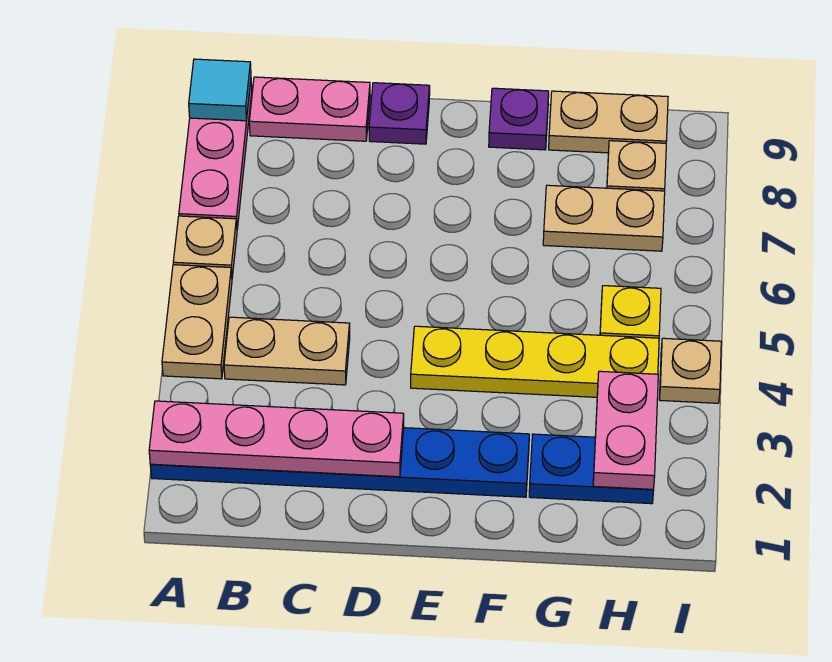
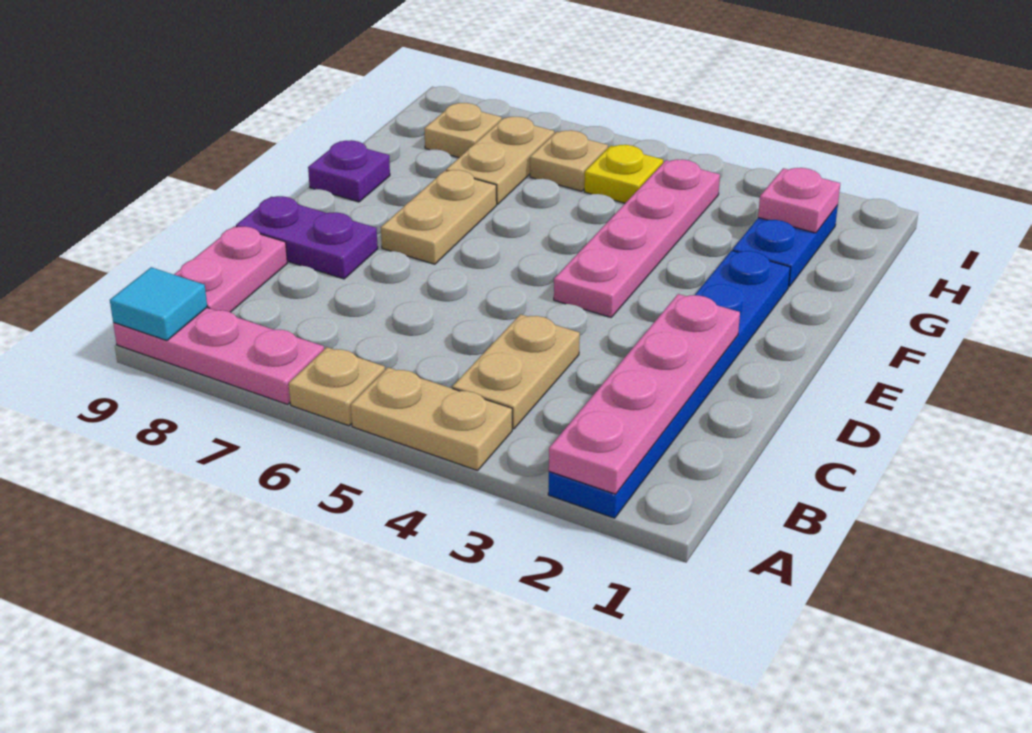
purple plate D9 level 1 -> purple plate D8:D9 level 1
yellow plate E4:H4 level 1 -> pink plate E4:H4 level 1
tan plate G9:H9 level 1 -> tan plate E7:F7 level 1
pink plate H2:H3 level 2 -> pink plate H2 level 2
tan plate I4 level 1 -> tan plate H6 level 1

